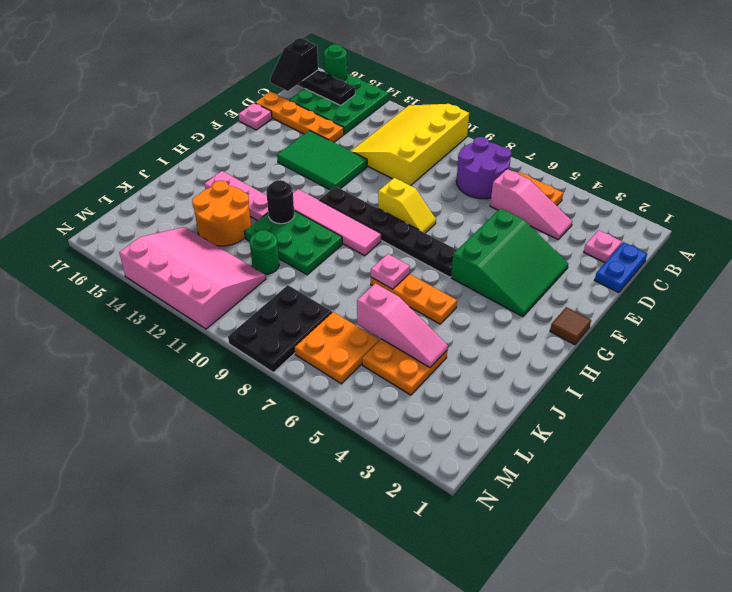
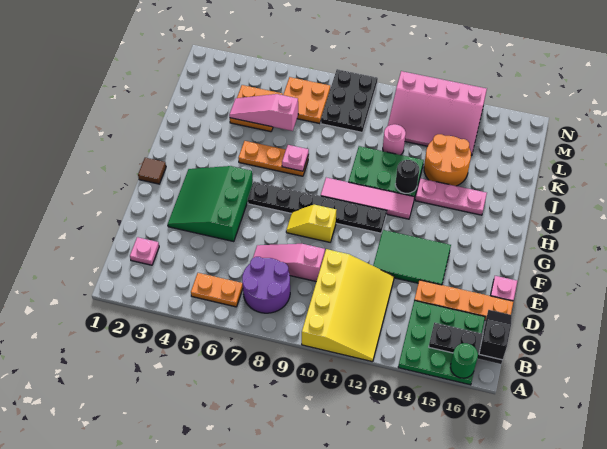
blue plate C1:D1 level 1 -> none
pink slope C4:C6 level 1 top 6 -> pink slope D7:D9 level 1 top 9
green round brick K11 level 1 -> pink round brick K11 level 1

